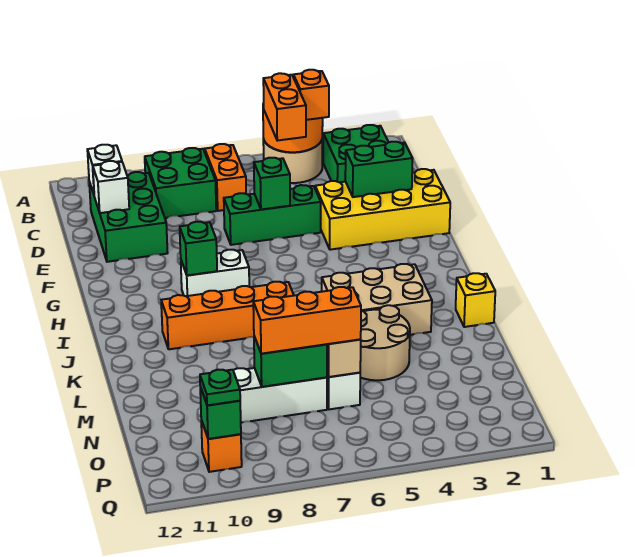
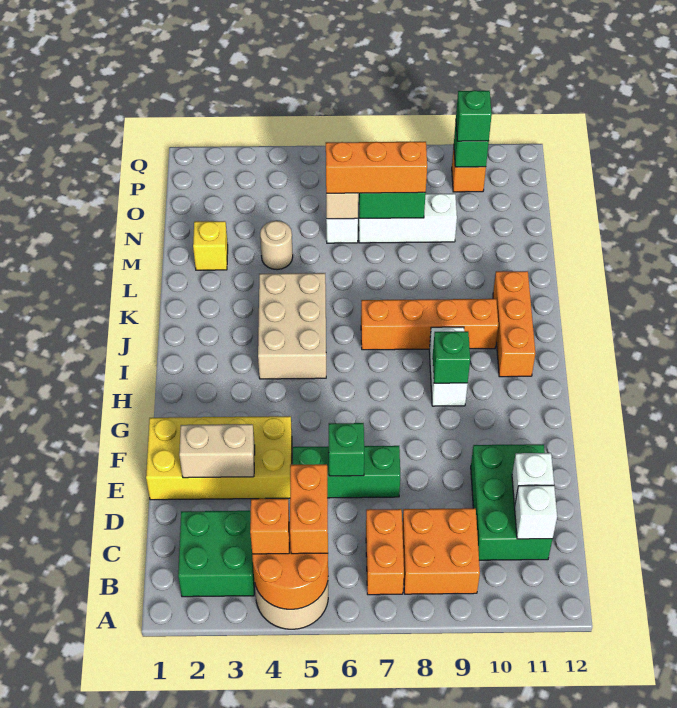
green brick B8:C9 level 1 -> orange brick B8:C9 level 1
green brick E2:E3 level 2 -> tan brick E2:E3 level 2
white brick H8:H9 level 1 -> white brick H9:I9 level 1
none -> orange brick I11:K11 level 1
tan brick J3:K5 level 1 -> tan brick I4:K5 level 1
yellow brick K1 level 1 -> yellow brick M2 level 1
tan round brick L4:M5 level 1 -> tan round brick M4 level 1
green plate P10 level 3 -> green brick P10 level 3

